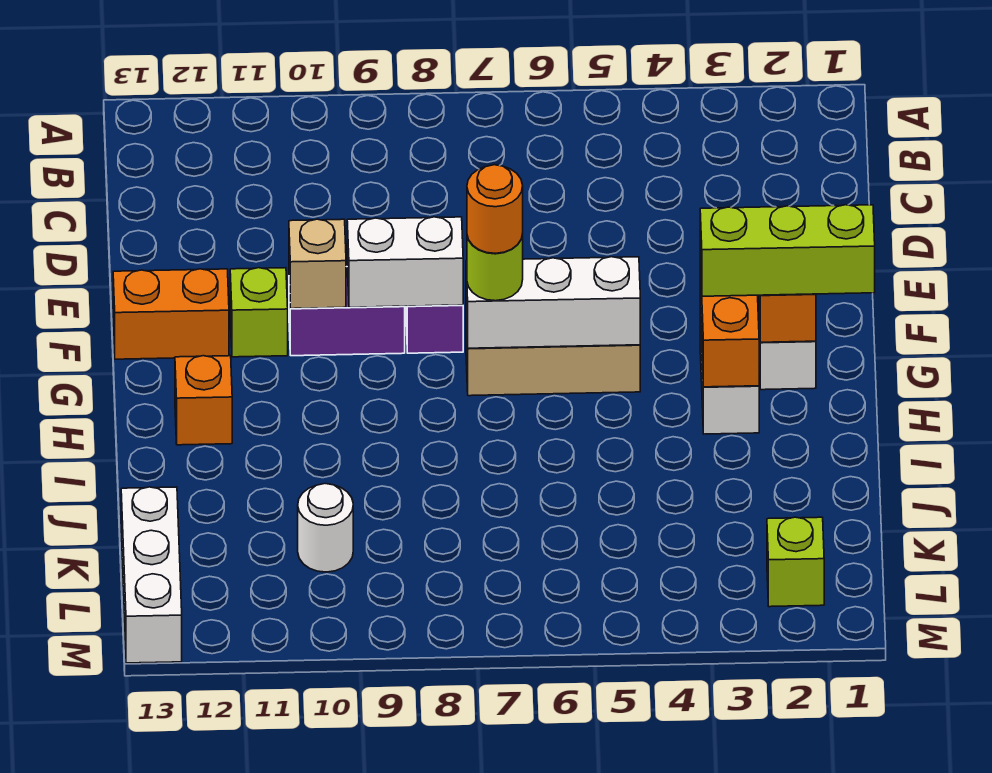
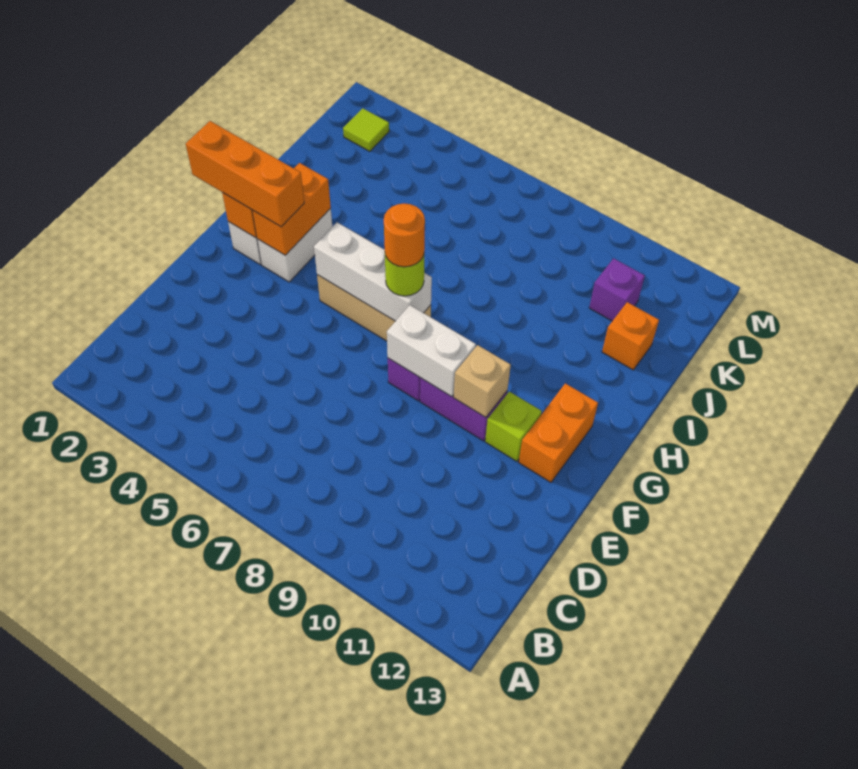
orange brick F12:F13 level 1 -> orange brick F12:G12 level 1
lime brick G1:G3 level 3 -> orange brick G1:G3 level 3
orange brick H12 level 1 -> orange brick J12 level 1
white round brick K10 level 1 -> none
none -> purple brick K11 level 1
white brick K13:M13 level 1 -> none
lime brick L2 level 1 -> lime tile L2 level 1

